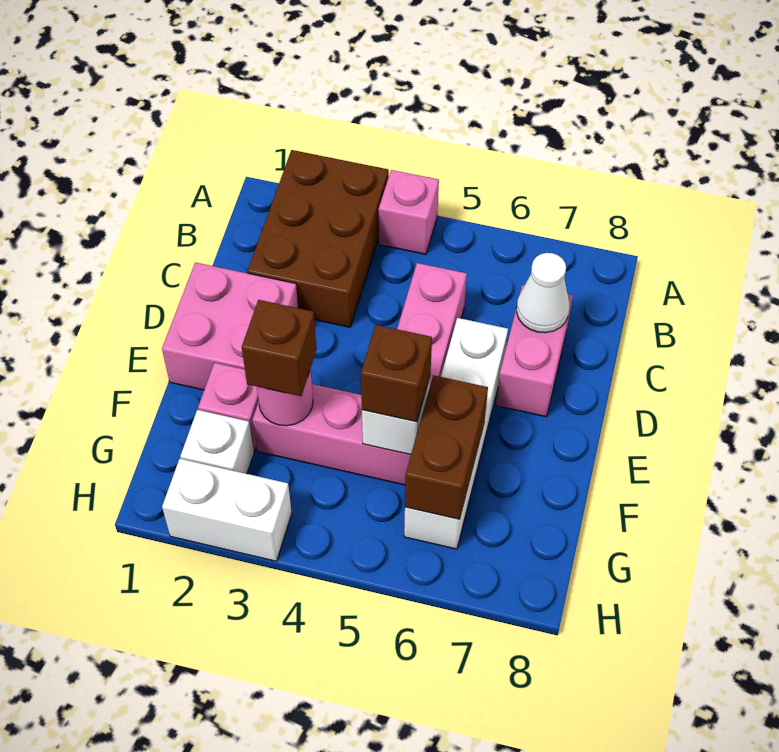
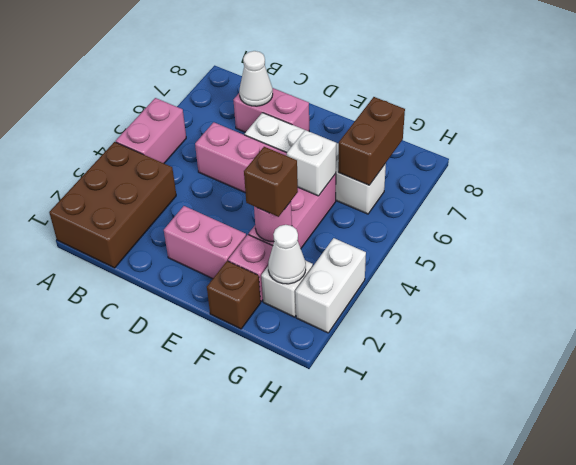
brown brick A2:C3 level 1 -> brown brick A1:B3 level 1
pink brick A4 level 1 -> pink brick A4:A5 level 1
pink brick D1:E2 level 1 -> pink brick D2:E2 level 1
brown brick F5 level 3 -> brown brick F1 level 1
brown brick F6:G6 level 2 -> brown brick G6:G7 level 2
none -> white cone G2 level 2

